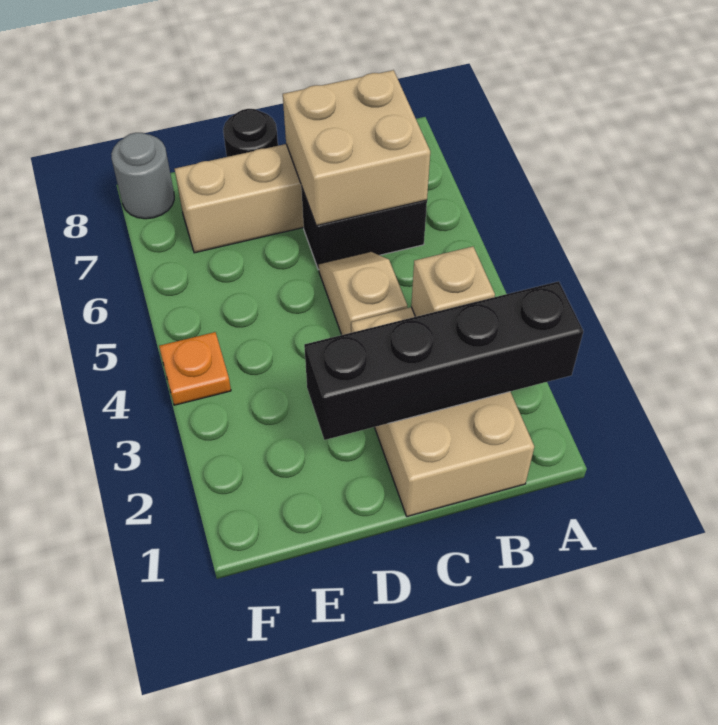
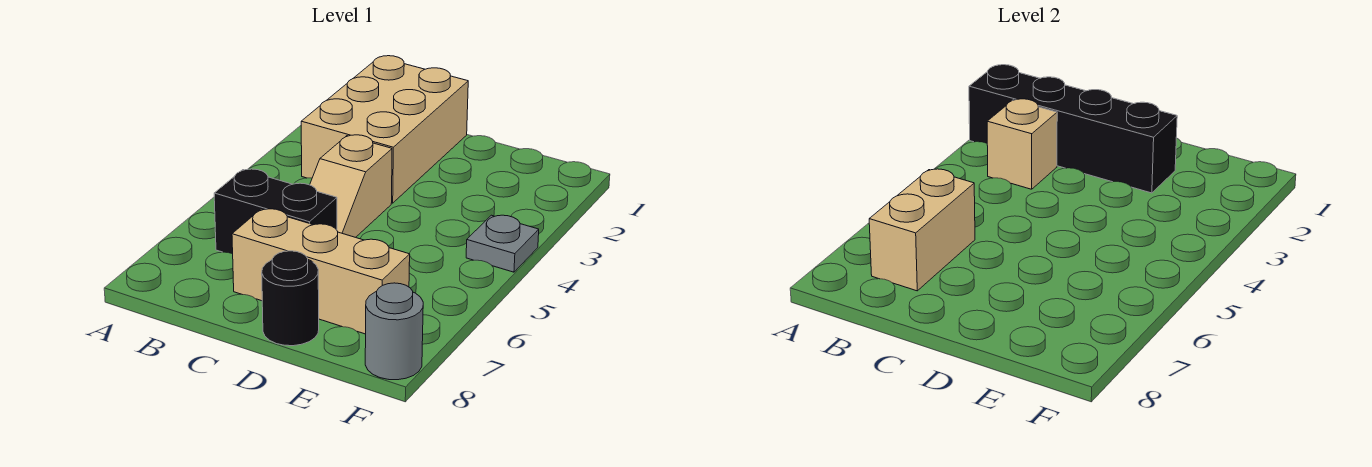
tan brick B6:C7 level 2 -> tan brick B6:B7 level 2
orange plate F4 level 1 -> grey plate F4 level 1

